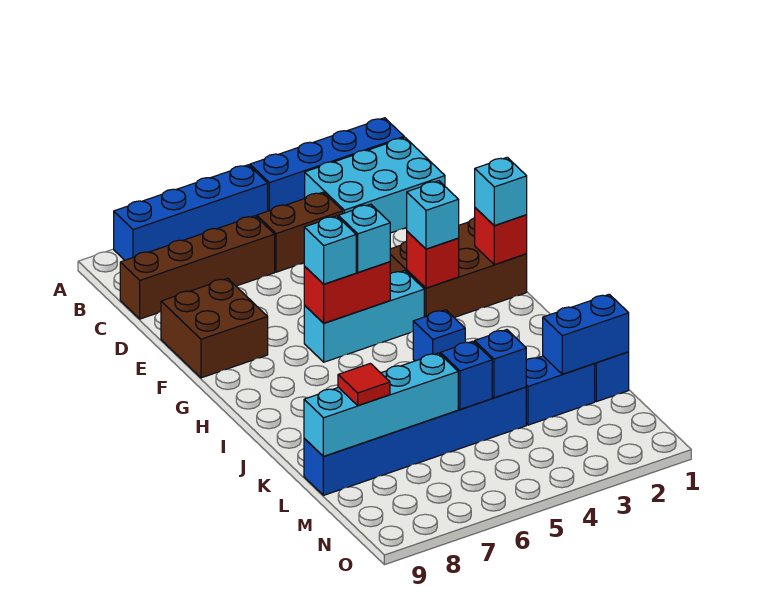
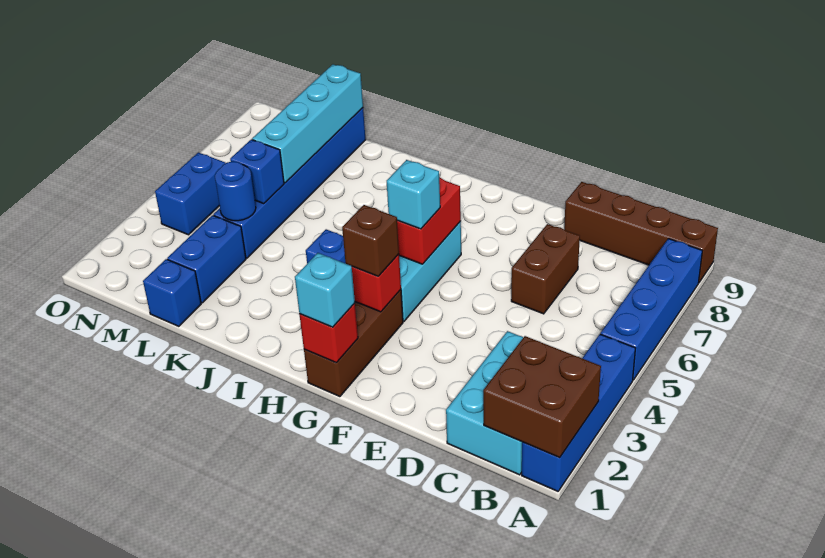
brown brick C4:C5 level 1 -> brown brick D6:D7 level 1
brown brick C6:C9 level 1 -> brown brick A9:D9 level 1
brown brick E8:F9 level 1 -> brown brick A1:B2 level 2
brown brick F1:G3 level 1 -> brown brick G1:G3 level 1
cyan brick G3 level 3 -> brown brick G3 level 3
cyan brick G6 level 3 -> none
blue brick L1:L2 level 2 -> blue brick N4:N5 level 1
blue brick L4 level 2 -> blue round brick L4 level 2
red tile L8 level 3 -> none

